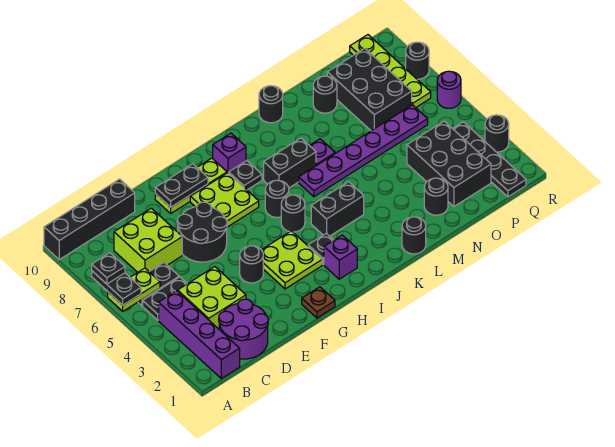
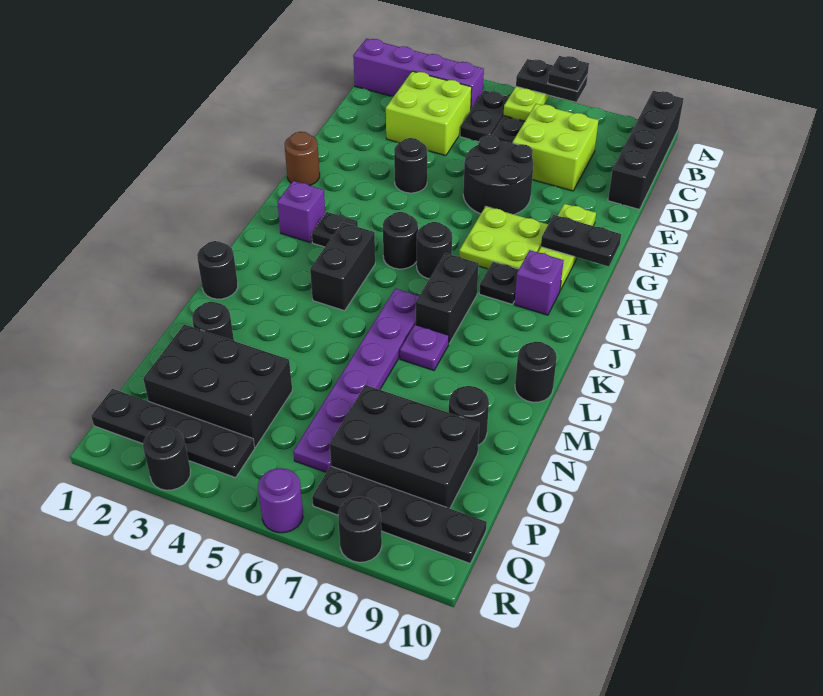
purple round brick C1:D2 level 1 -> none
black plate F9:G9 level 2 -> black plate G9:G10 level 2
brown plate G1 level 1 -> brown round brick G1 level 1
lime plate G3:H4 level 1 -> none
lime plate Q7:Q10 level 1 -> black plate Q7:Q10 level 1

